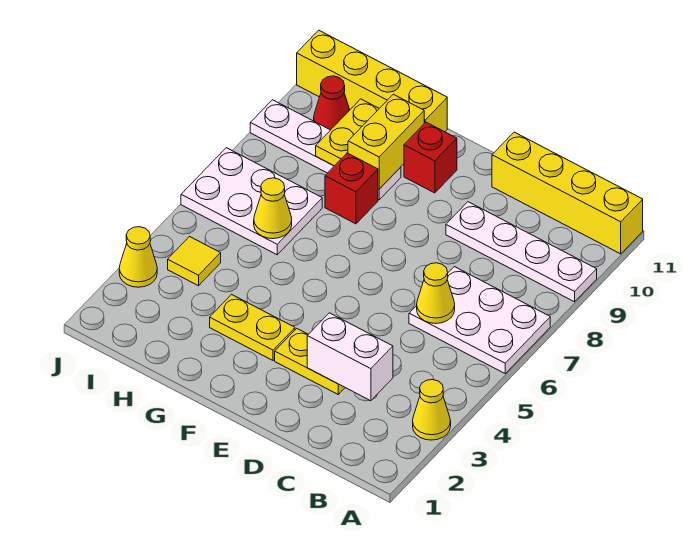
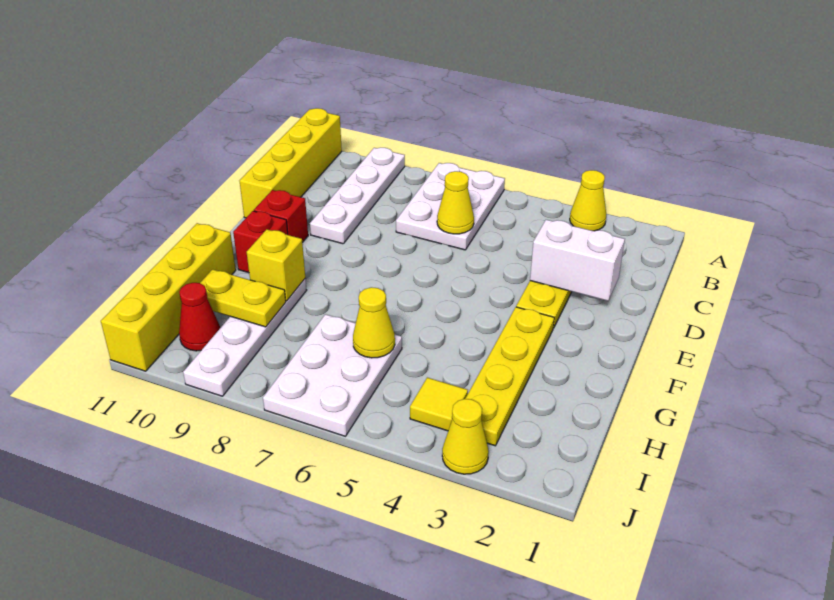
white brick C3:D3 level 2 -> white brick D2:D3 level 2
yellow plate F3:G3 level 1 -> yellow plate F3:I3 level 1
red brick G8 level 1 -> red brick E10 level 1
yellow brick G9:G10 level 2 -> yellow brick G9 level 2

